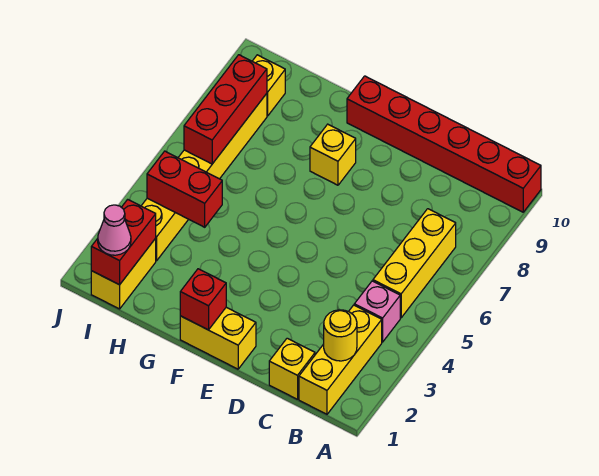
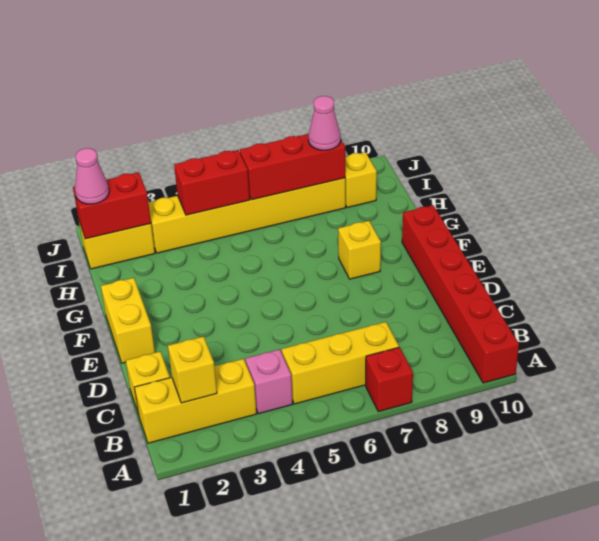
yellow round brick B2 level 2 -> yellow brick B2 level 2
red brick F1 level 2 -> red brick A7 level 1
red brick H4:I4 level 2 -> red brick I4:I5 level 2
none -> pink cone I8 level 3

